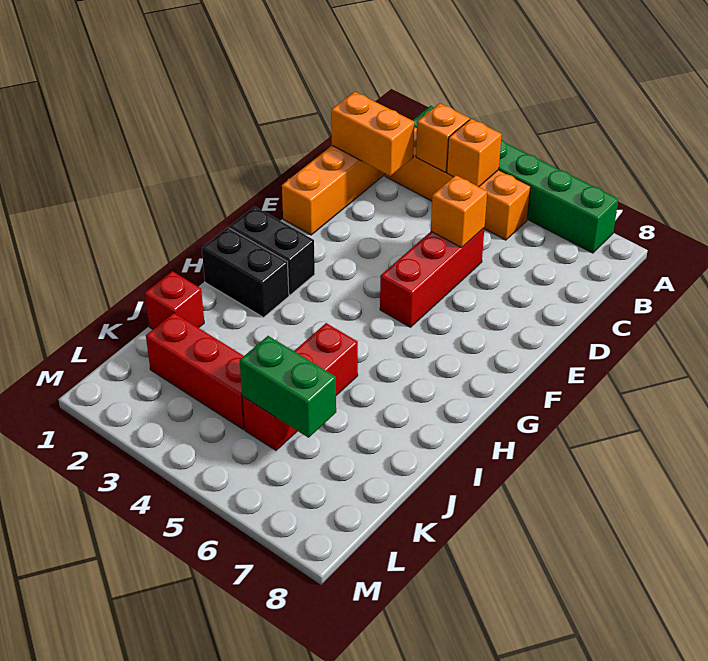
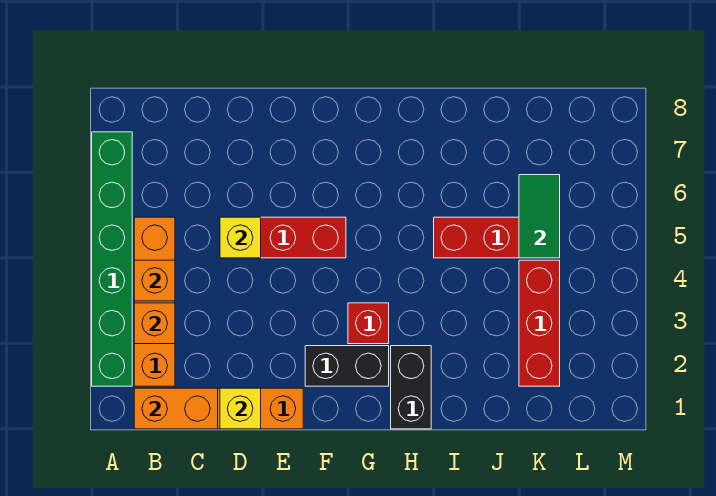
orange brick C1:C2 level 2 -> orange brick B1:C1 level 2
none -> yellow brick D1 level 2
orange brick D5 level 2 -> yellow brick D5 level 2
black brick G1:G2 level 1 -> black brick F2:G2 level 1
red brick J1 level 1 -> red brick G3 level 1
green brick K5:K6 level 2 -> green tile K5:K6 level 2

